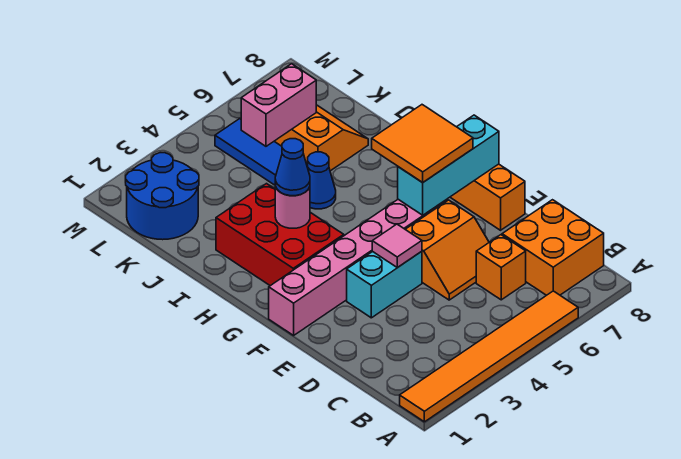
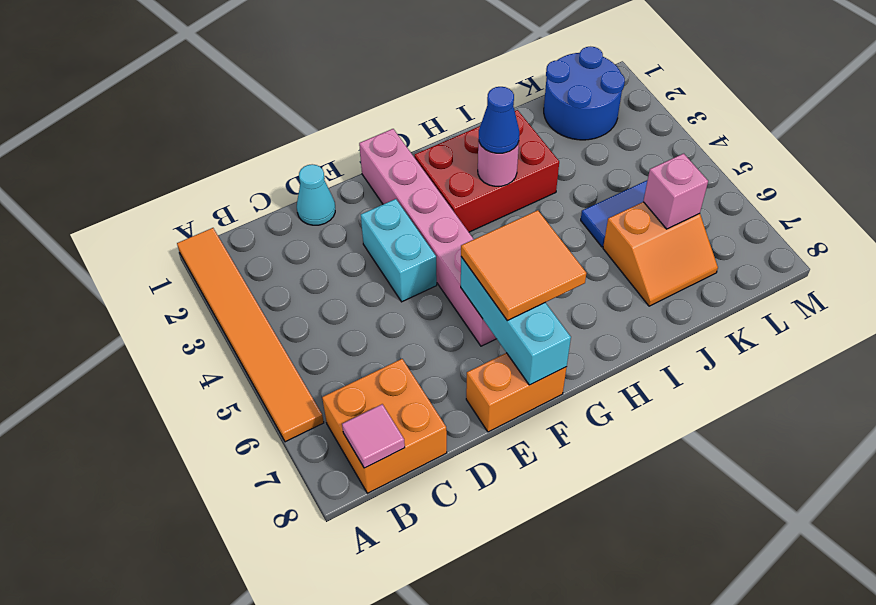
orange brick C6 level 1 -> none
none -> cyan cone D1 level 1
orange slope D5:E6 level 1 top E -> none
pink tile E4 level 2 -> pink tile B8 level 2
blue cone I5 level 1 -> none
pink brick K5:K6 level 2 -> pink brick K6 level 2

